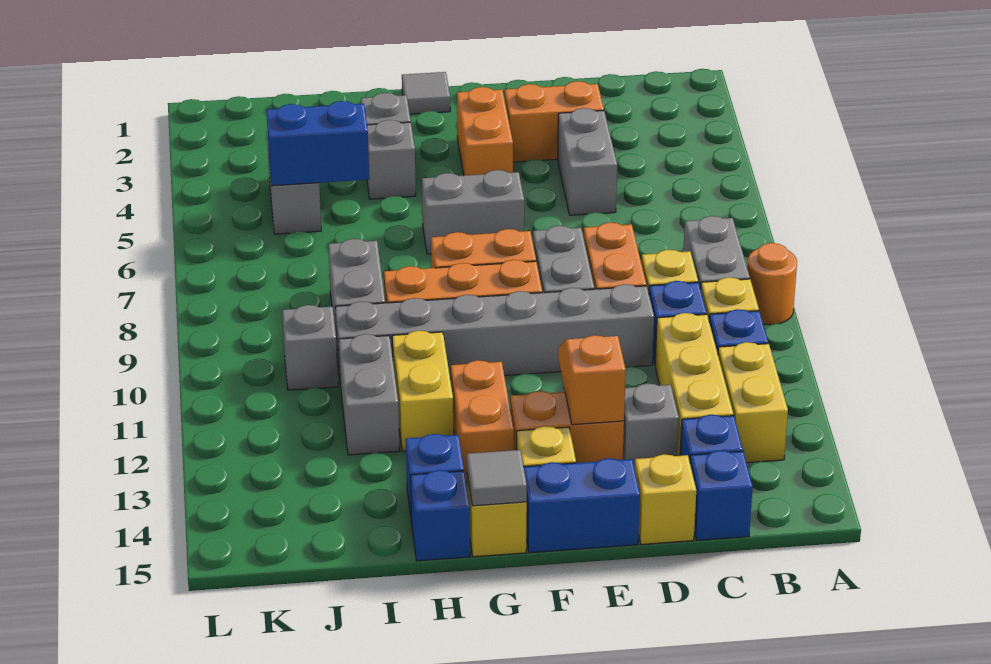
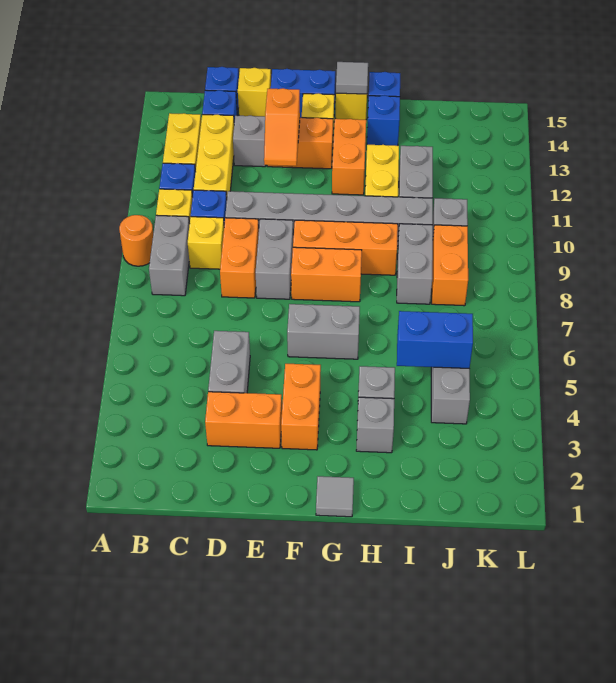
none -> orange brick J8:J9 level 1

